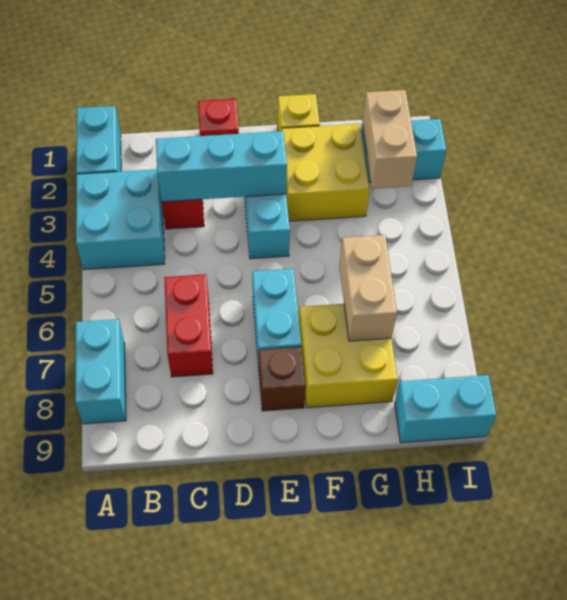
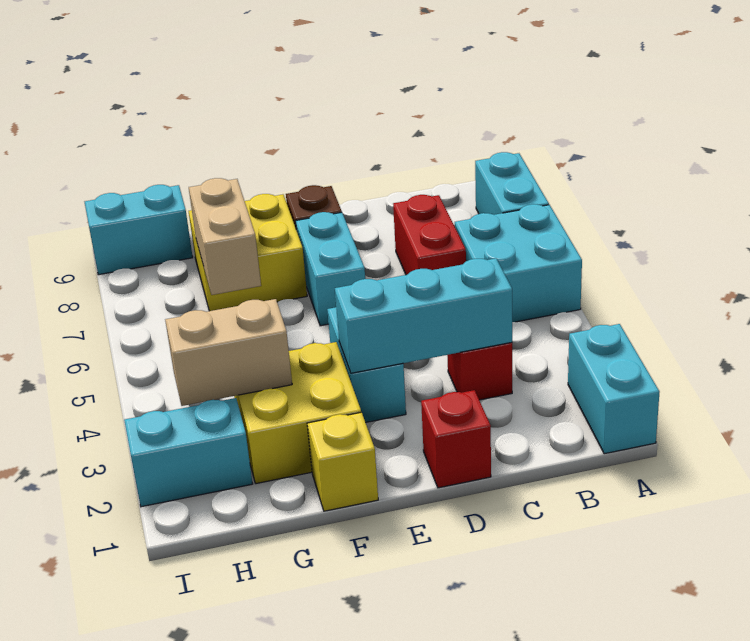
cyan brick A3:B4 level 1 -> cyan brick A5:B6 level 1
tan brick H2:H3 level 2 -> tan brick G3:H3 level 2

